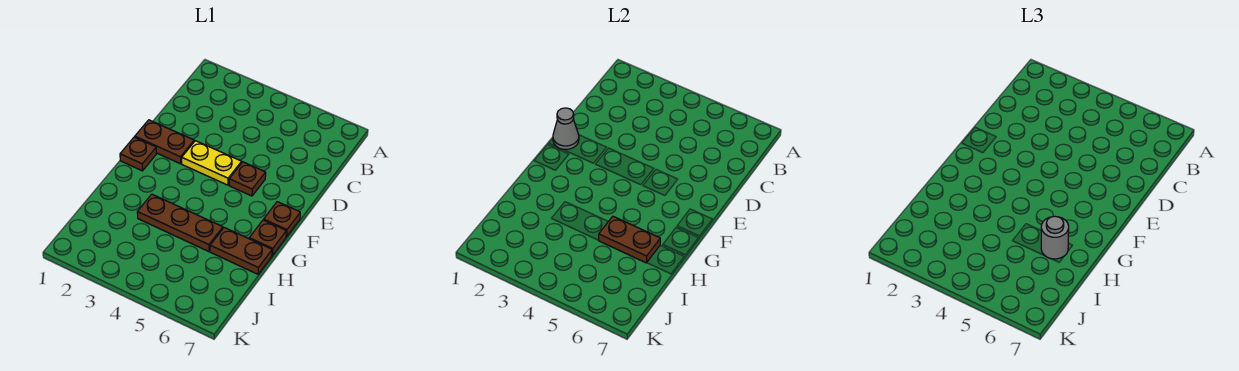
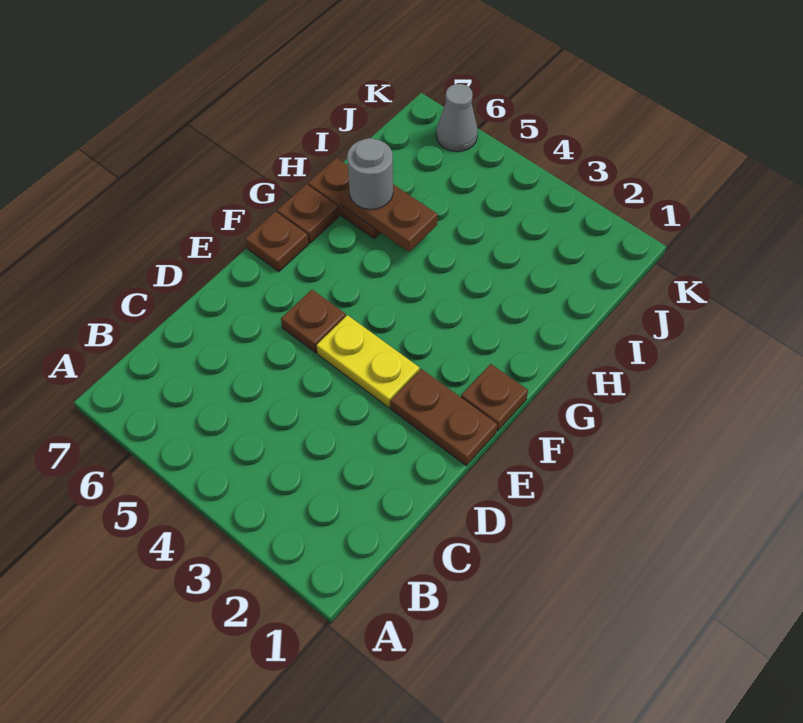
grey cone E1 level 2 -> grey cone K6 level 1
brown plate H3:H5 level 1 -> none

